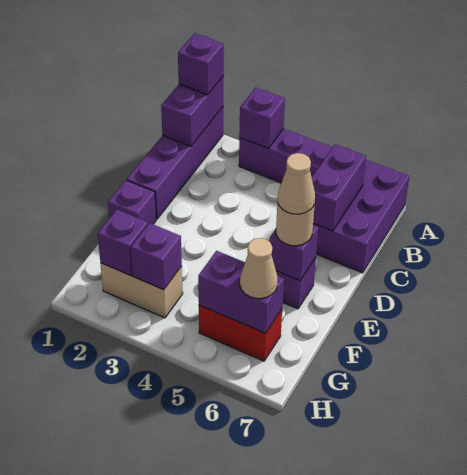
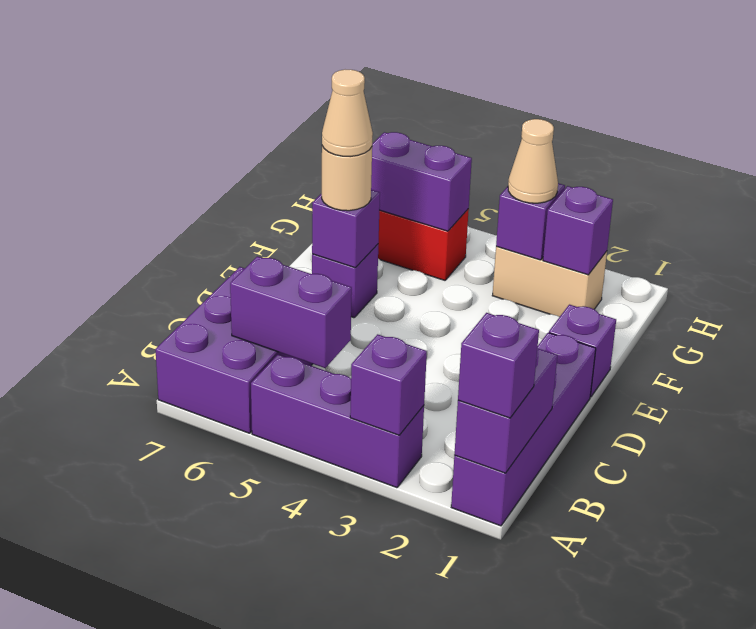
purple brick B6:C6 level 2 -> purple brick B5:B6 level 2
tan cone G6 level 3 -> tan cone G3 level 3

